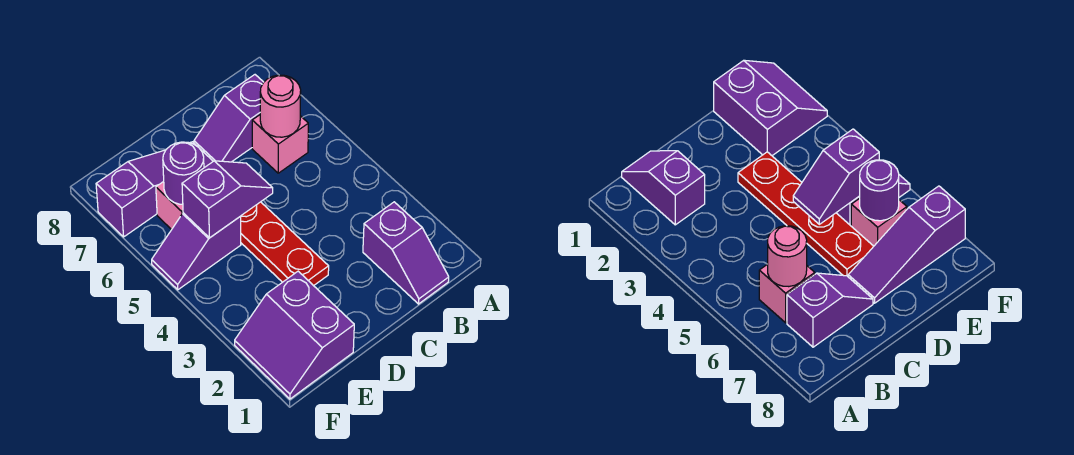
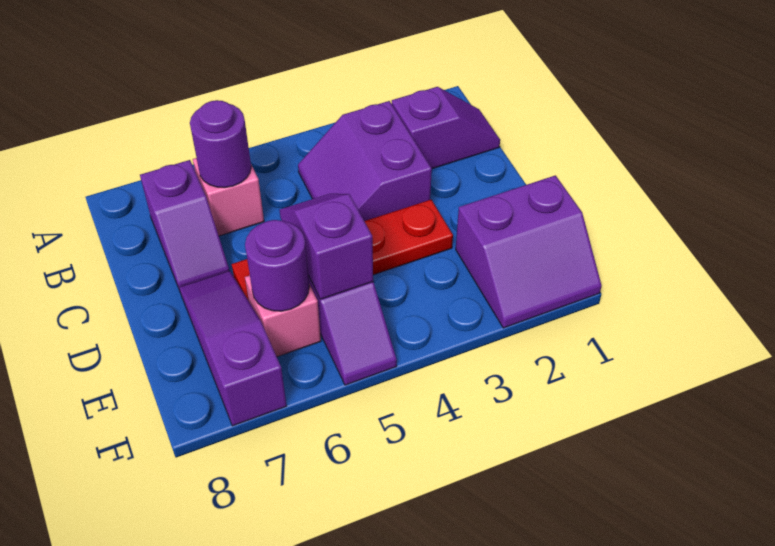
none -> purple slope B3:C4 level 1 top 3
pink round brick B6 level 2 -> purple round brick B6 level 2

